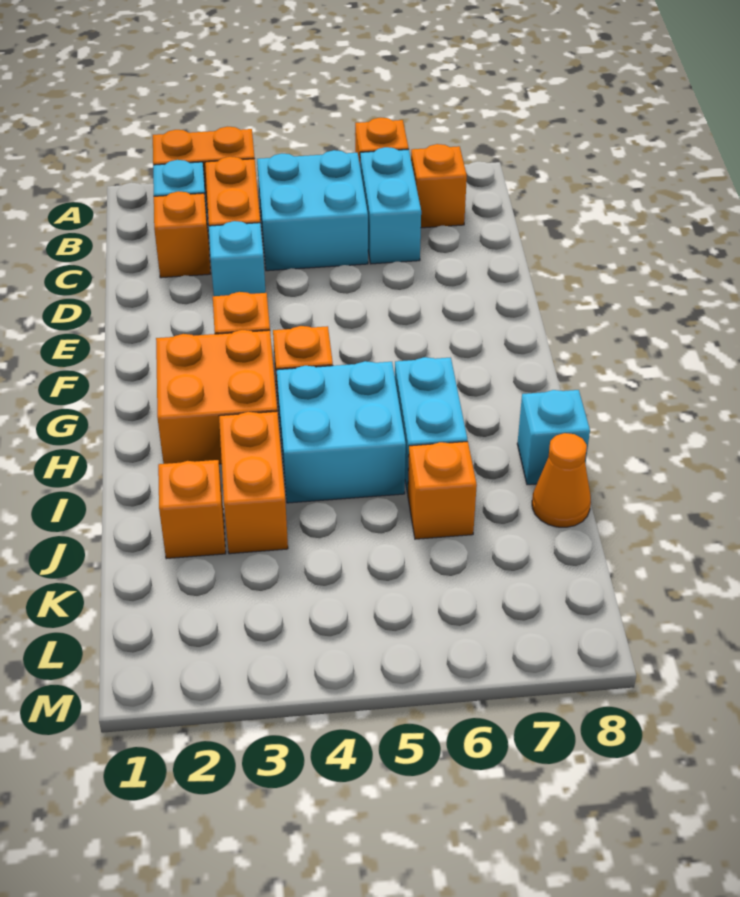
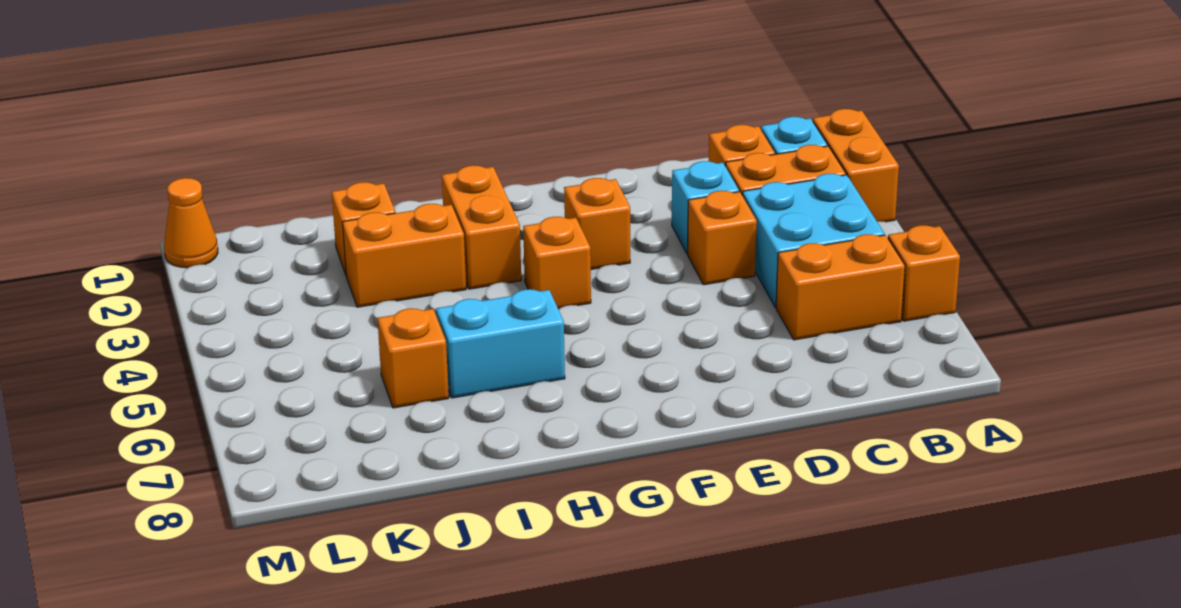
cyan brick B6:C6 level 1 -> orange brick B6:C6 level 1
orange brick B7 level 1 -> orange brick D4 level 1
orange brick G2:H3 level 1 -> orange brick H2:H3 level 1
cyan brick H4:I5 level 1 -> none
cyan brick I8 level 1 -> none
orange cone J8 level 1 -> orange cone M1 level 1

